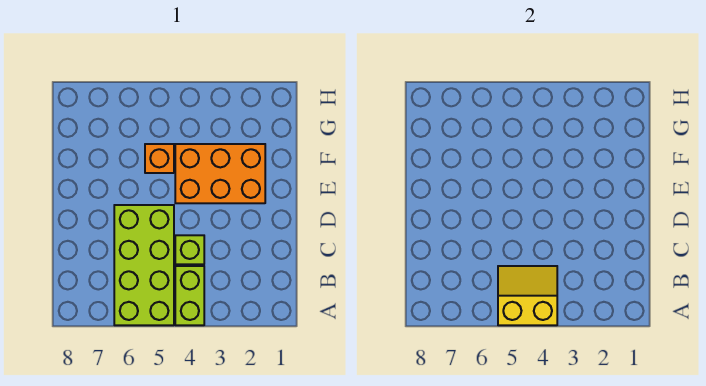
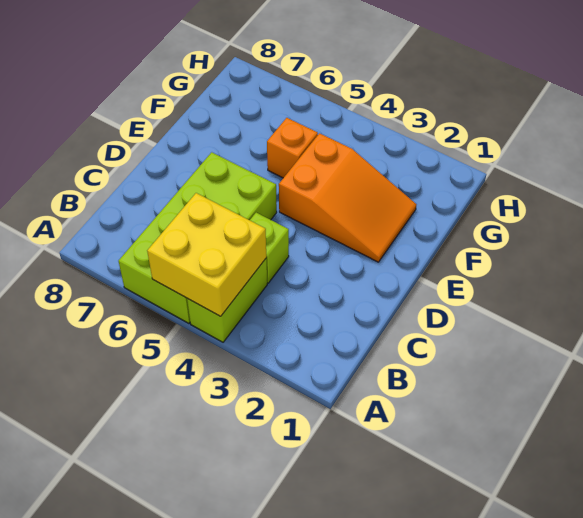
yellow slope A4:B5 level 2 top A -> yellow brick A4:B5 level 2
orange brick E2:F4 level 1 -> orange slope E2:F4 level 1 top 4

